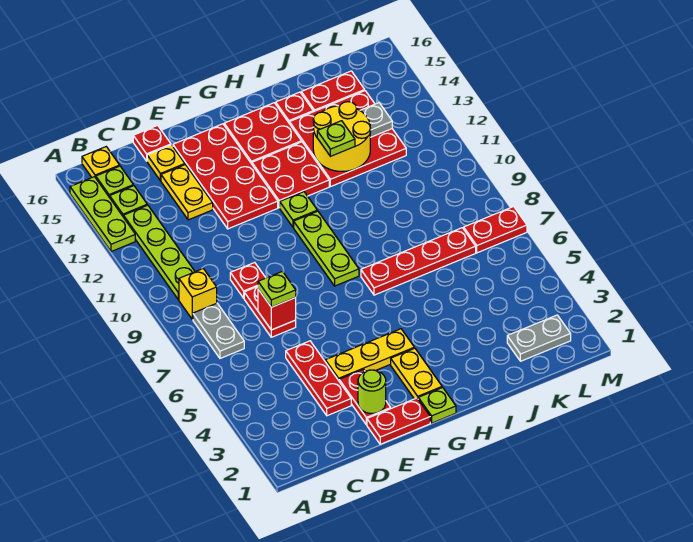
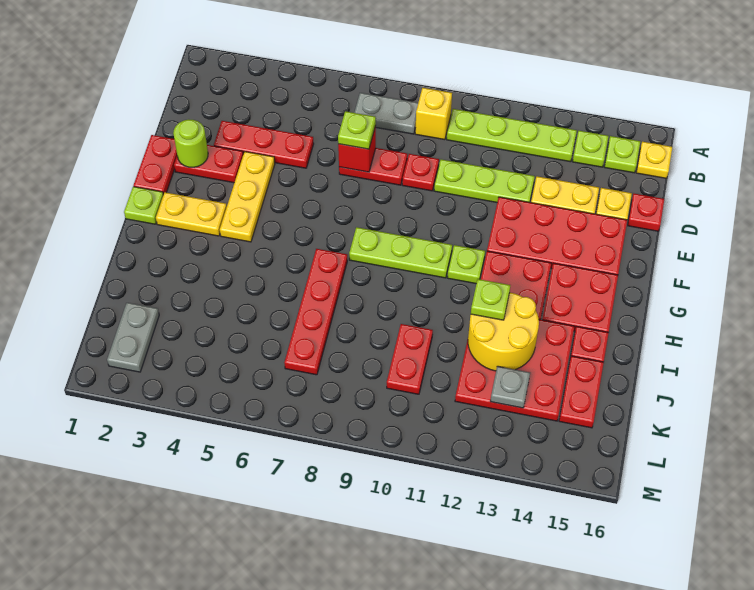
lime plate A13:A15 level 1 -> lime plate D10:D12 level 1
red plate L7:M7 level 1 -> red plate J10:K10 level 1

